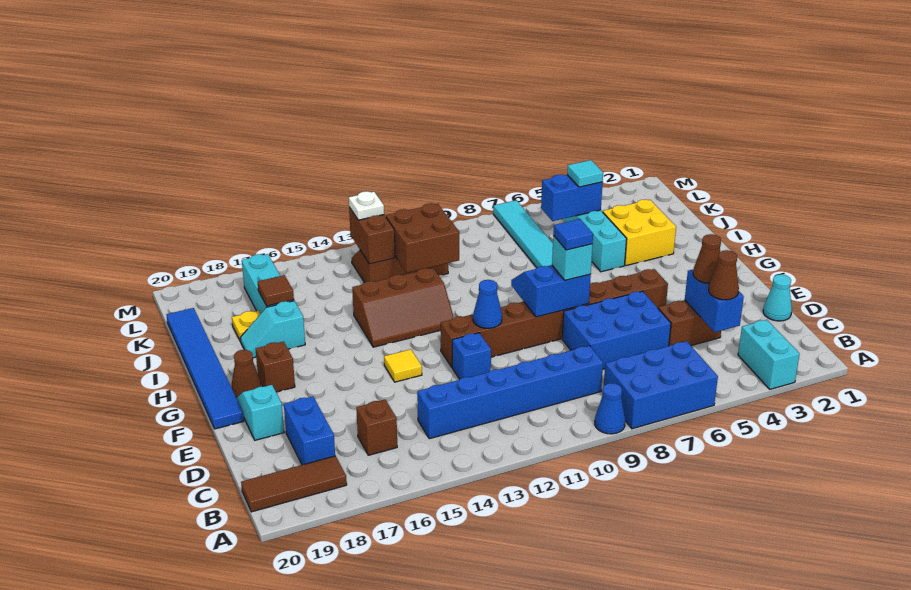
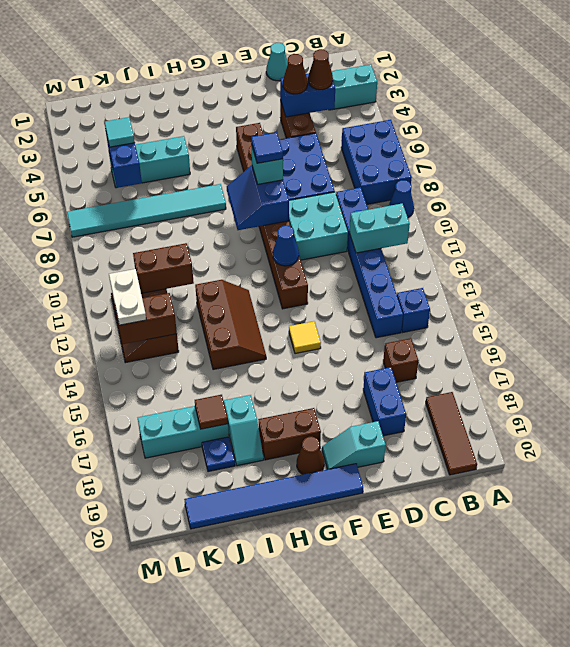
none -> cyan brick B11:C11 level 2
blue brick C18:D18 level 1 -> blue brick D17:D18 level 1
none -> cyan brick D9:E10 level 1
blue brick E12 level 1 -> blue brick B14 level 1
brown brick G18 level 1 -> brown brick G18:H18 level 1
yellow brick I3:J4 level 1 -> none
brown brick J11:K12 level 2 -> brown brick J11:K11 level 2
yellow plate J18 level 1 -> blue plate J18 level 1
white plate L13 level 3 -> white plate L12:L13 level 3

